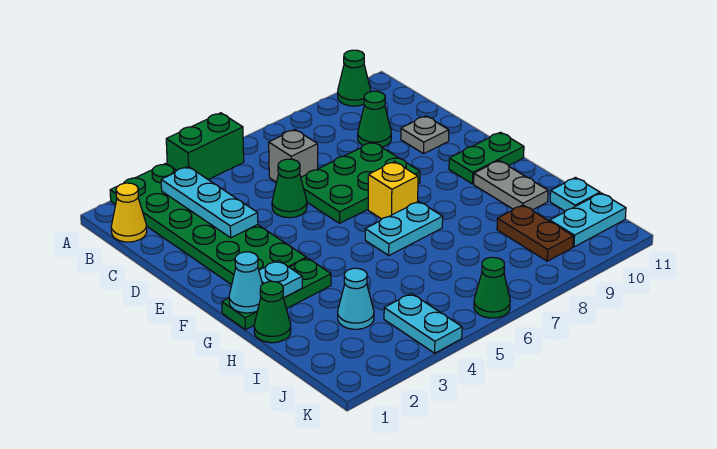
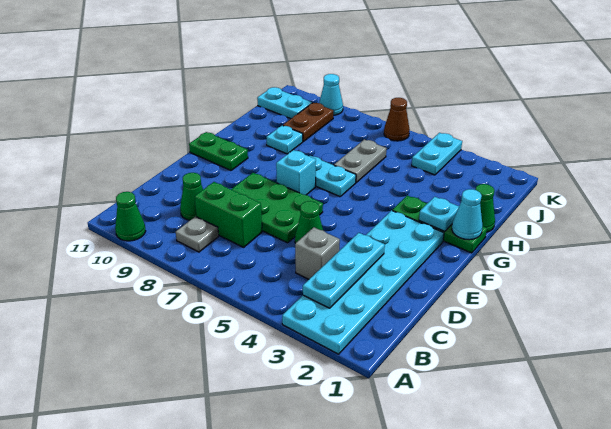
green plate A2:F3 level 1 -> cyan plate A2:F3 level 1
green brick A4:A5 level 1 -> green brick C7:C8 level 1
yellow cone B1 level 1 -> none
grey brick C6 level 1 -> grey brick C4 level 1
grey plate D10 level 1 -> grey plate B8 level 1
yellow brick F7 level 1 -> cyan brick F7 level 1
grey plate G10:H10 level 1 -> grey plate H6:I6 level 1
cyan cone I3 level 1 -> cyan cone K9 level 1
cyan plate I11 level 1 -> cyan plate H9 level 1
green cone K6 level 1 -> brown cone K6 level 1

